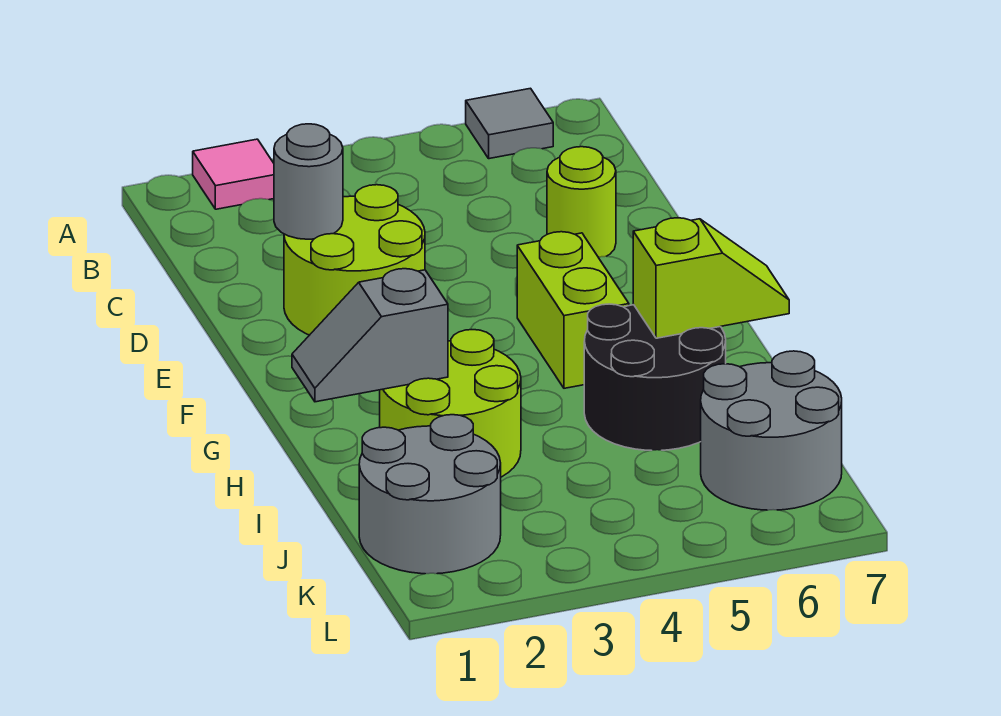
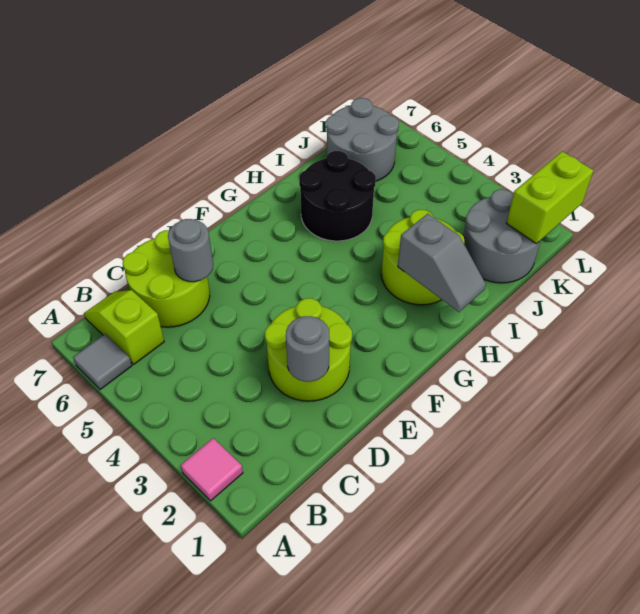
lime round brick D6 level 1 -> lime round brick C6:D7 level 1
none -> grey round brick D6 level 2
lime brick F5:G5 level 1 -> lime brick K1:L1 level 2
lime slope H6:H7 level 2 top 6 -> lime slope B6:B7 level 1 top 6

